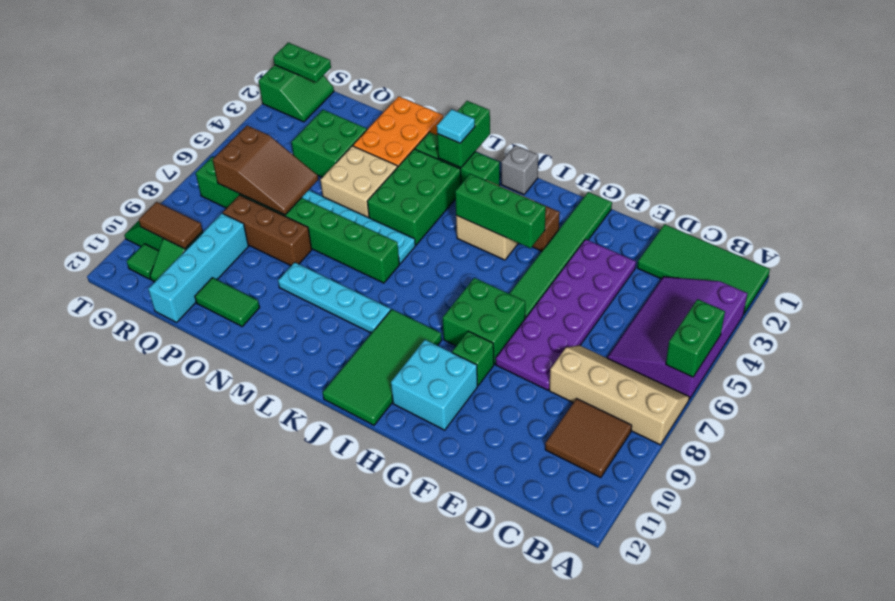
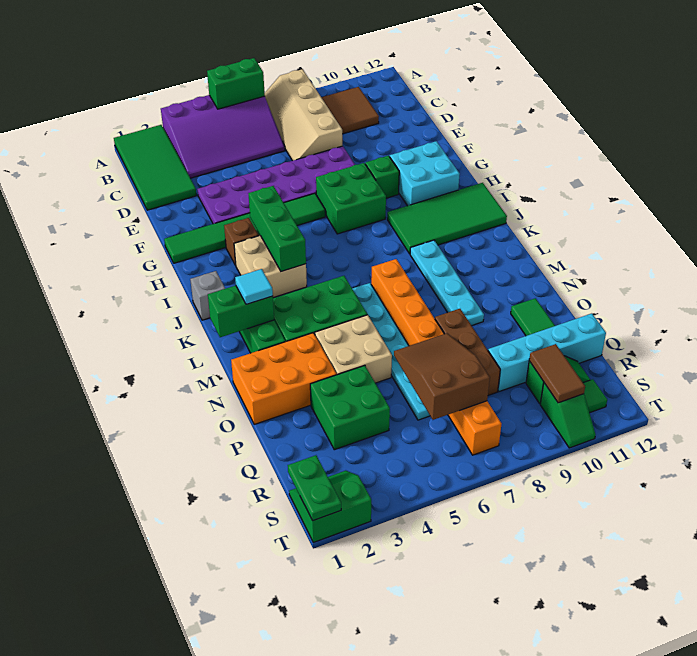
green brick L7:S7 level 1 -> orange brick L7:S7 level 1

